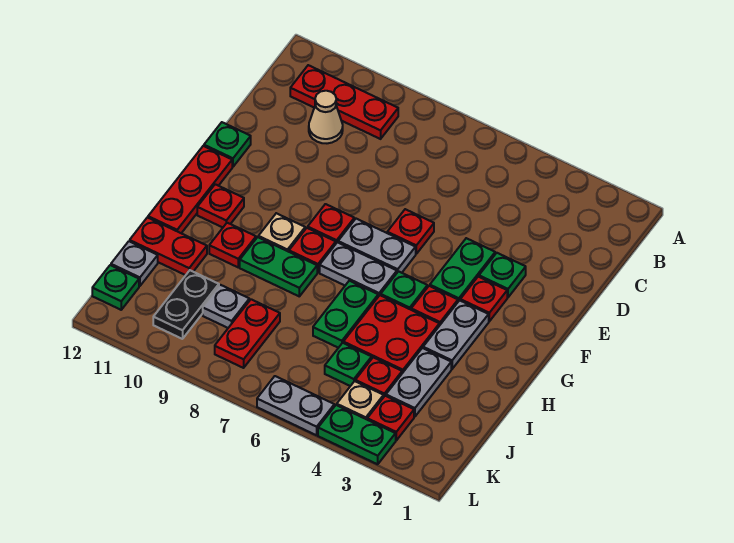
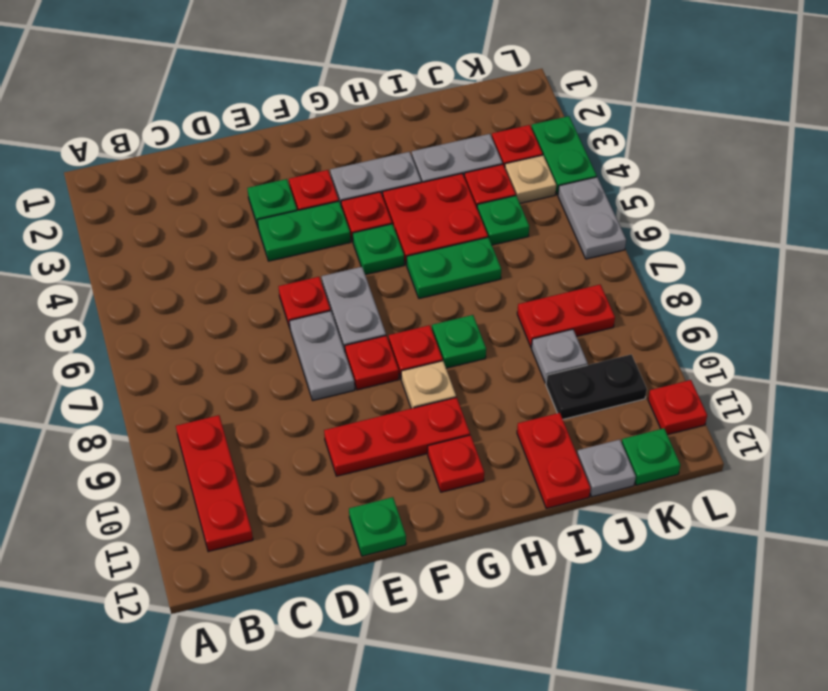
tan cone C10 level 1 -> none
red plate F12:H12 level 1 -> red plate E10:G10 level 1
grey plate G6:G7 level 1 -> grey plate E7:E8 level 1
green plate H8:H9 level 1 -> green plate H8 level 1
red plate H10 level 1 -> red plate L11 level 1

